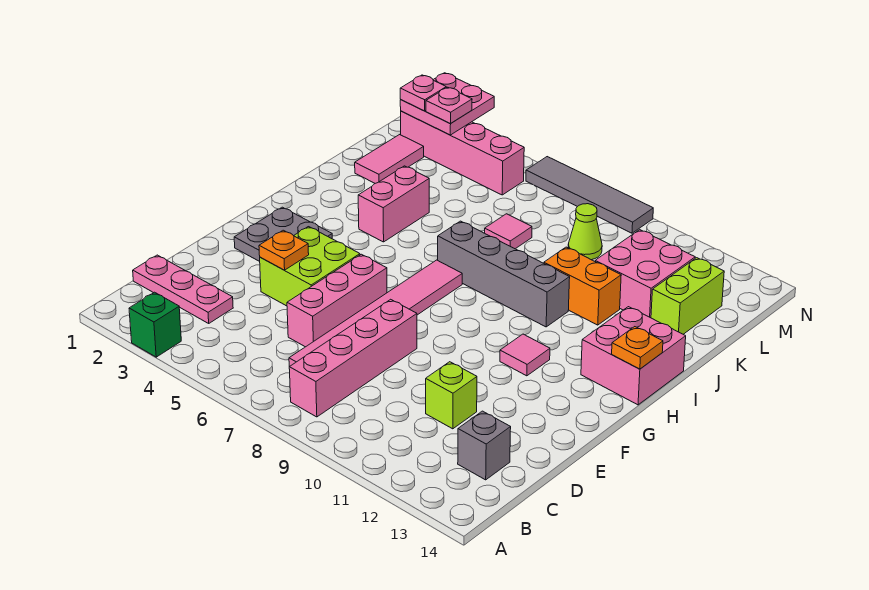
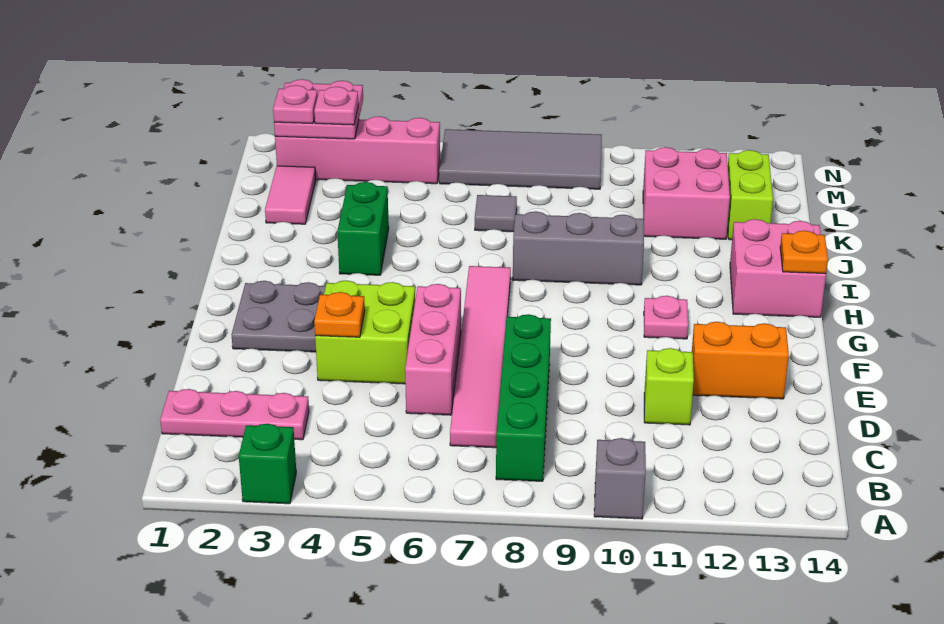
pink brick B8:E8 level 1 -> green brick B8:E8 level 1
grey brick C13 level 1 -> grey brick A10 level 1
pink tile G11 level 1 -> pink plate G11 level 1
pink brick I4:J4 level 1 -> green brick I4:J4 level 1
grey brick I7:I10 level 1 -> grey brick I8:I10 level 1
orange brick J10:J11 level 1 -> orange brick E12:E13 level 1
pink tile K7 level 1 -> grey tile K7 level 1
lime cone L9 level 1 -> none
grey tile N6:N9 level 1 -> grey tile M6:N9 level 1

